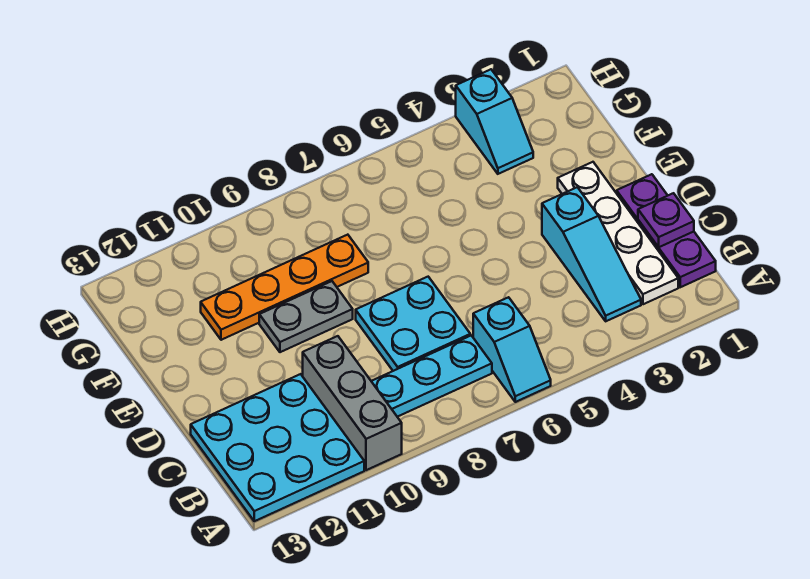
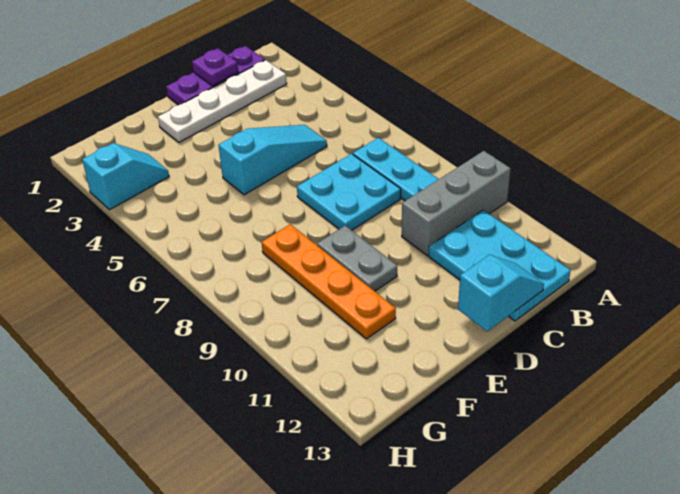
cyan slope A6:B6 level 1 top B -> cyan slope C13:D13 level 2 top D
cyan plate A11:C13 level 1 -> cyan plate B11:C13 level 1
cyan slope B3:D3 level 1 top D -> cyan slope C5:E5 level 1 top E

